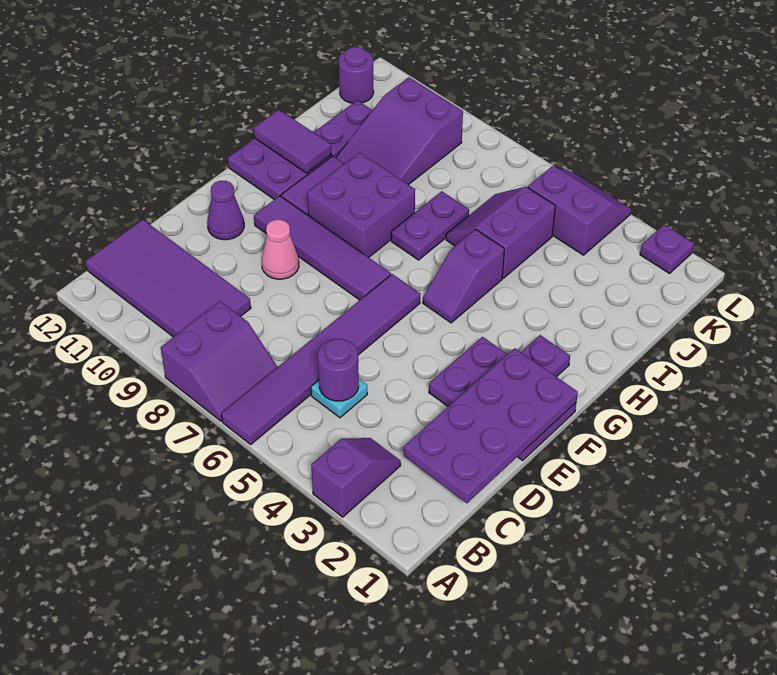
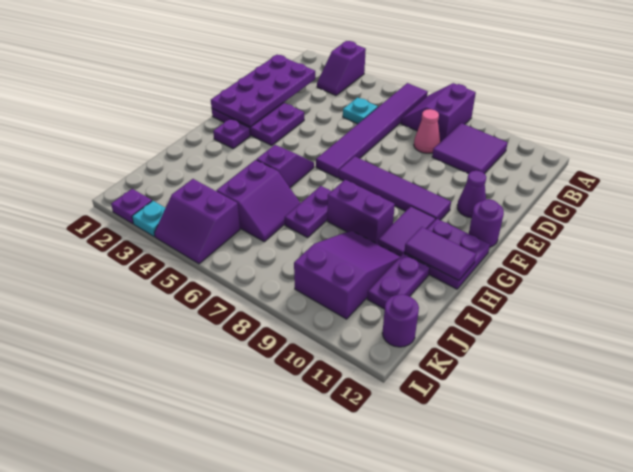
purple tile B9:C12 level 1 -> purple tile B9:C10 level 1
purple round brick C5 level 2 -> purple round brick F12 level 1
pink cone E9 level 1 -> pink cone C8 level 1
purple brick G8:H9 level 1 -> purple brick H8:H9 level 1
none -> cyan plate L3 level 1

